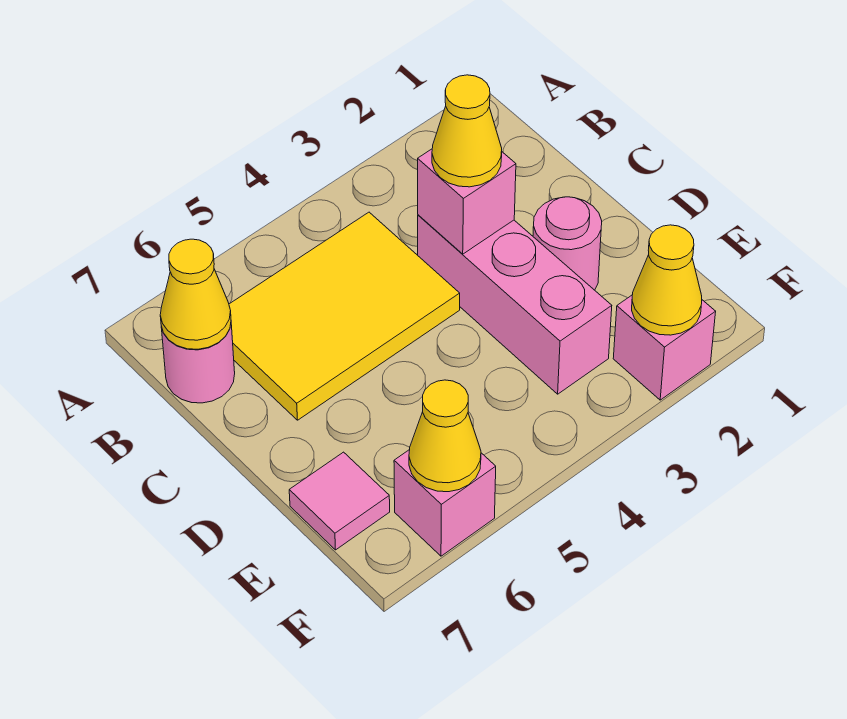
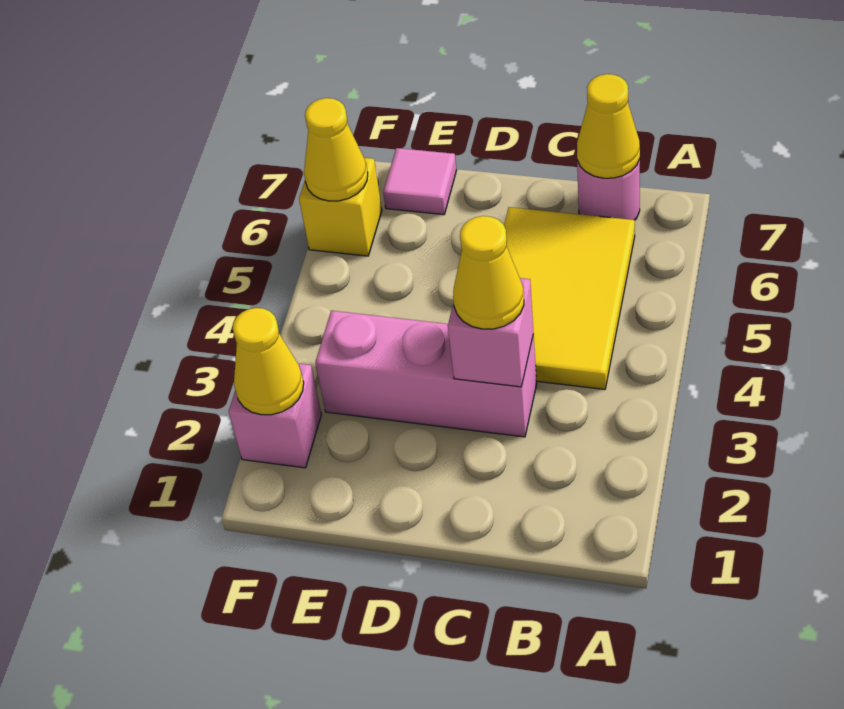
pink round brick D2 level 1 -> none
pink brick F6 level 1 -> yellow brick F6 level 1

